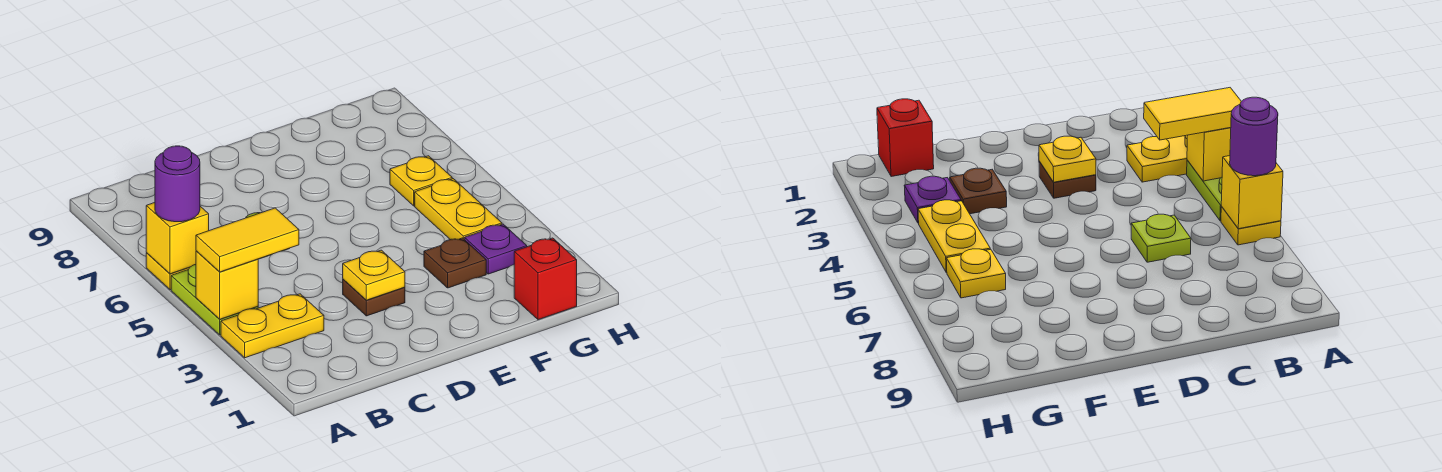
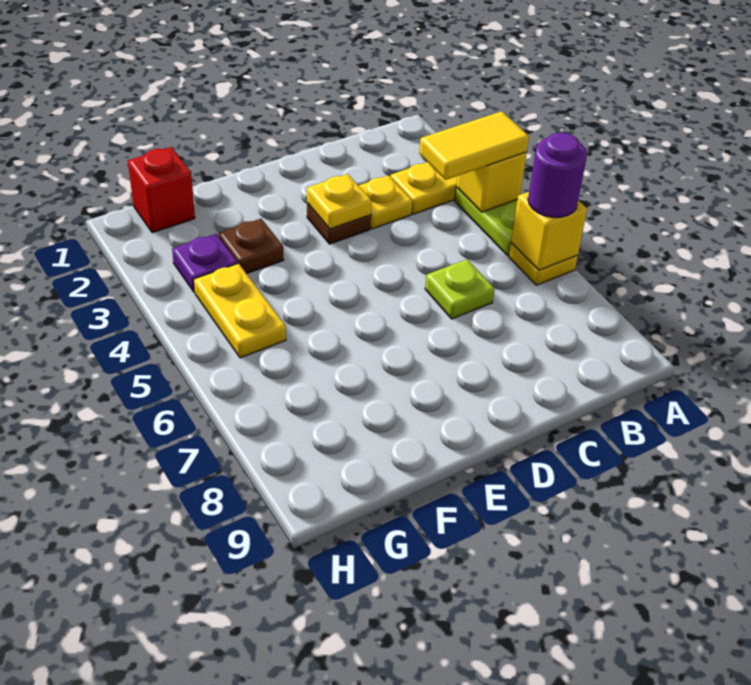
yellow plate G6 level 1 -> yellow plate C3 level 1

